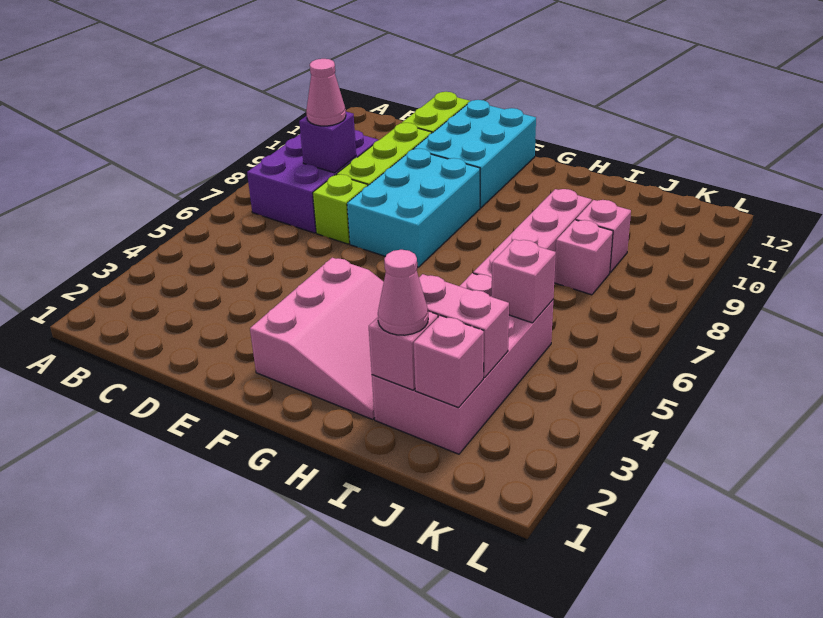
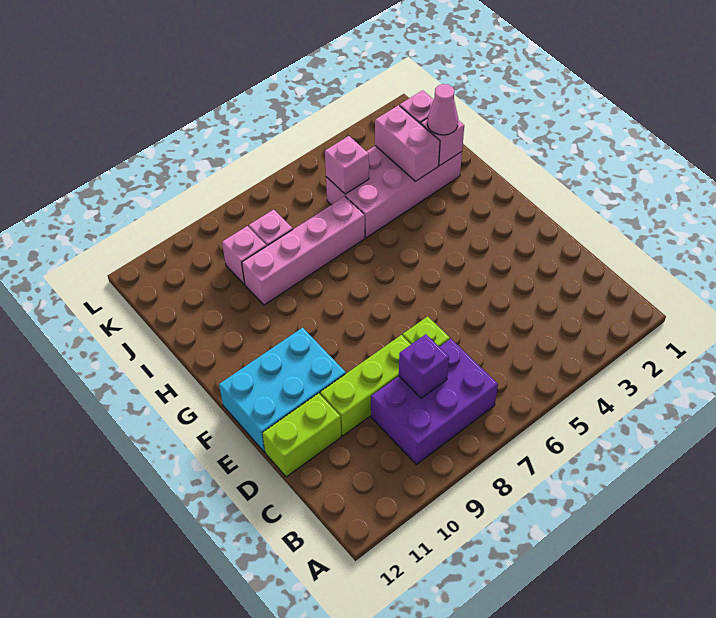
pink cone C8 level 3 -> none
cyan brick E7:F9 level 1 -> none
pink slope F2:H4 level 1 top F -> none

